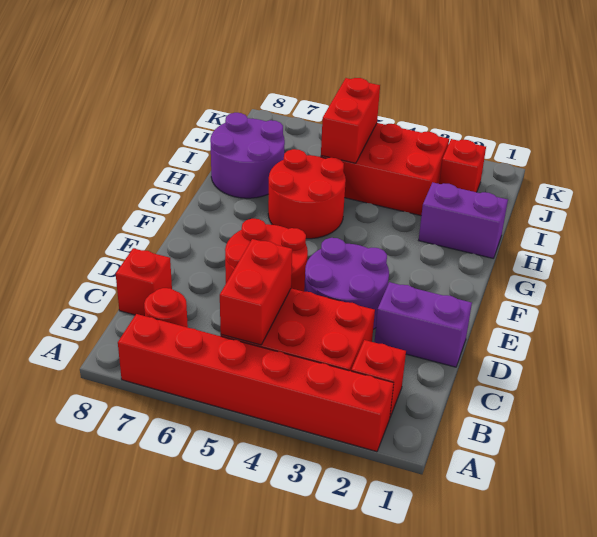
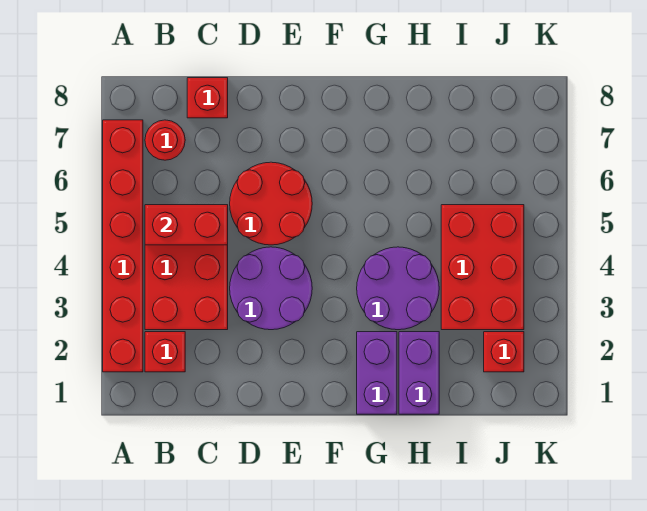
purple brick D1:D2 level 1 -> purple brick G1:G2 level 1
red round brick G5:H6 level 1 -> none
purple round brick H7:I8 level 1 -> purple round brick G3:H4 level 1
red brick I5:J5 level 2 -> none

